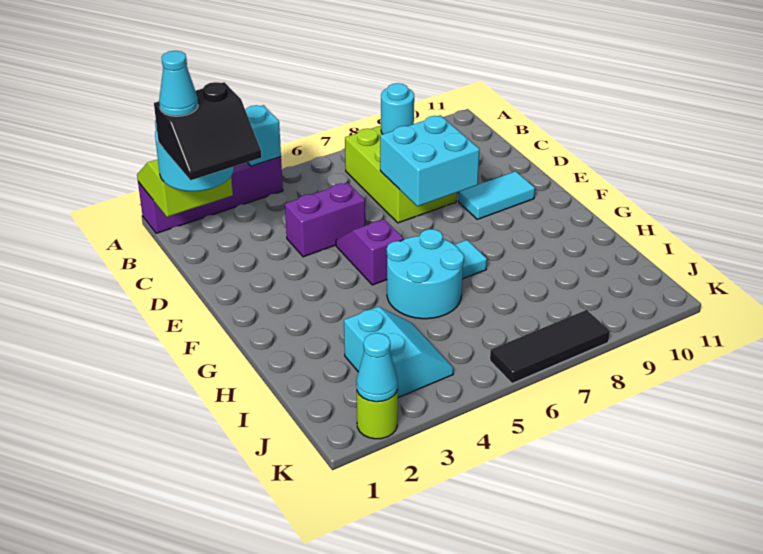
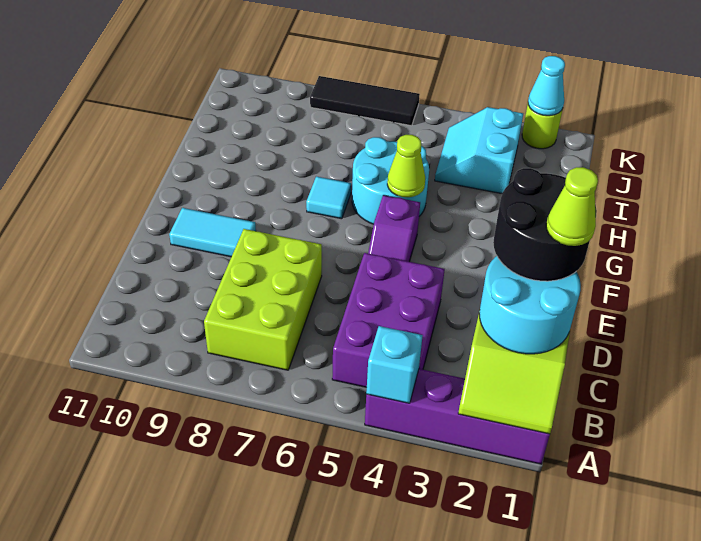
cyan round brick B8 level 2 -> none
black slope C1:D2 level 4 top C -> black round brick C1:D2 level 4
cyan cone C1 level 5 -> lime cone C1 level 5
purple brick D4:D5 level 1 -> purple brick B4:D5 level 1
cyan brick D7:E8 level 2 -> none
none -> lime cone G5 level 2

